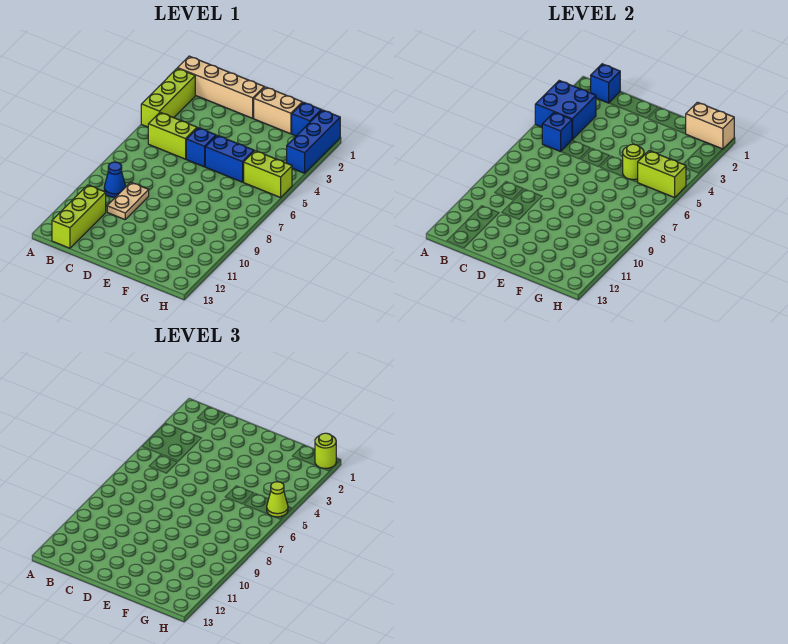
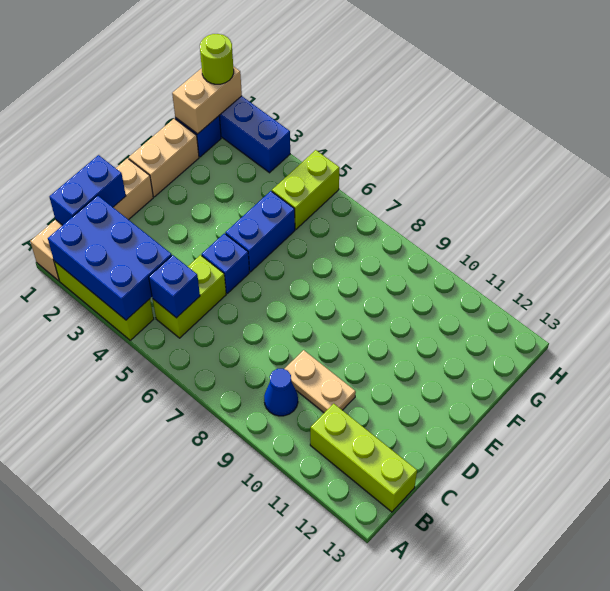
blue brick A3:B4 level 2 -> blue brick A2:B4 level 2
blue brick B1 level 2 -> blue brick B1:C1 level 2
lime round brick F5 level 2 -> none
lime brick G5:H5 level 2 -> none
lime cone H5 level 3 -> none

